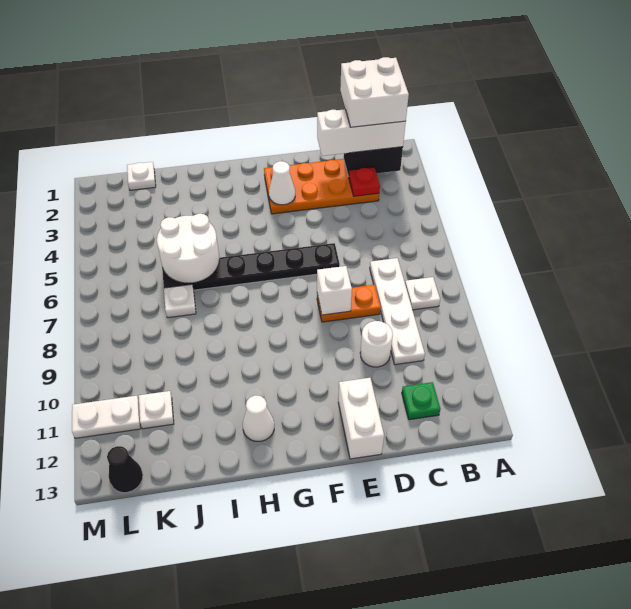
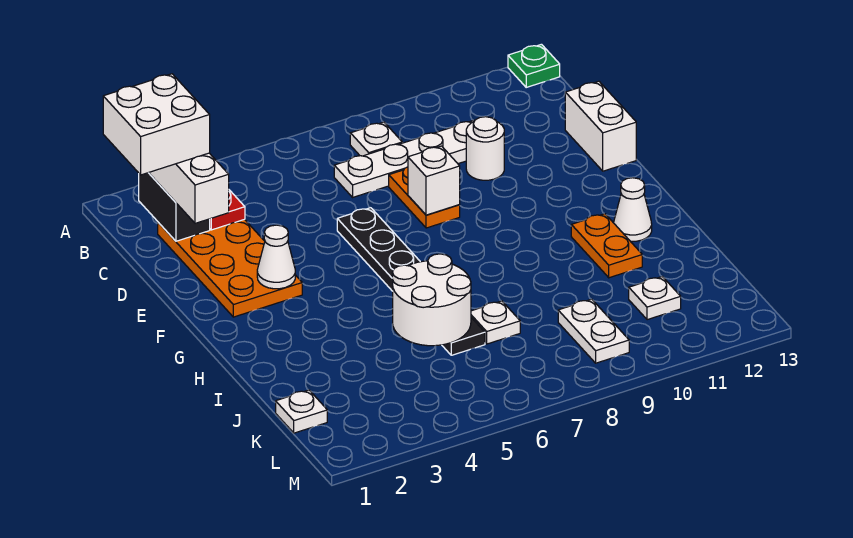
green plate C12 level 1 -> green plate A13 level 1
white brick E12:E13 level 1 -> white brick D13:E13 level 1
none -> orange plate H11:I11 level 1
white plate L11:M11 level 1 -> white plate K9:L9 level 1
black cone L13 level 1 -> none

